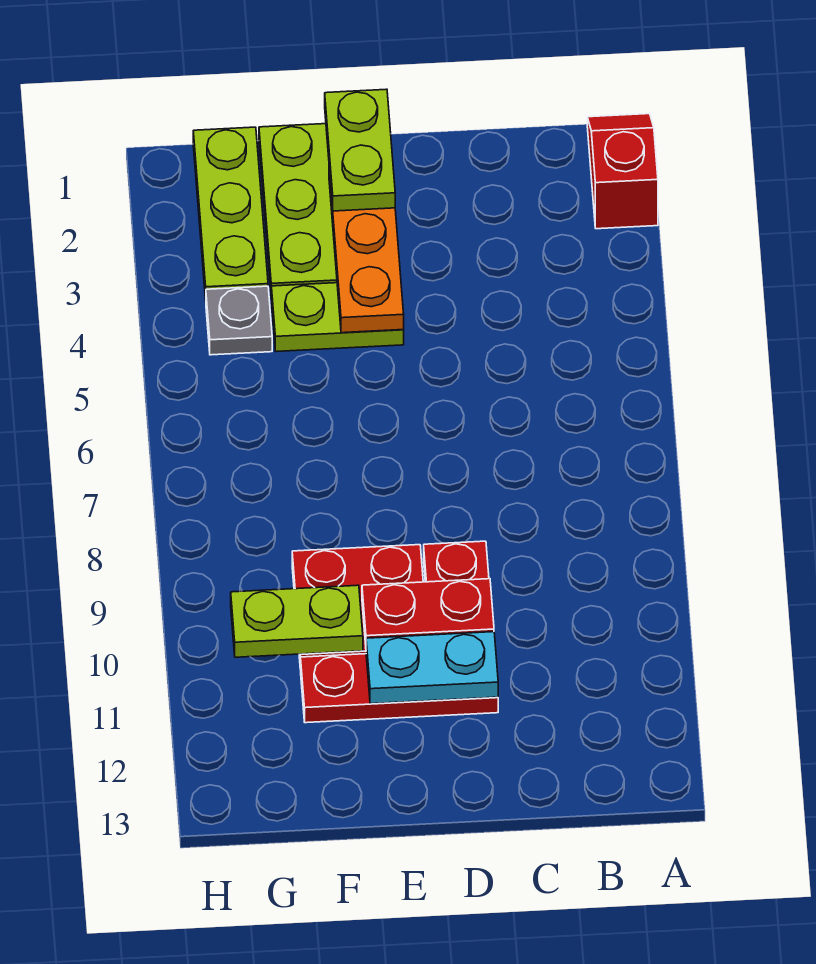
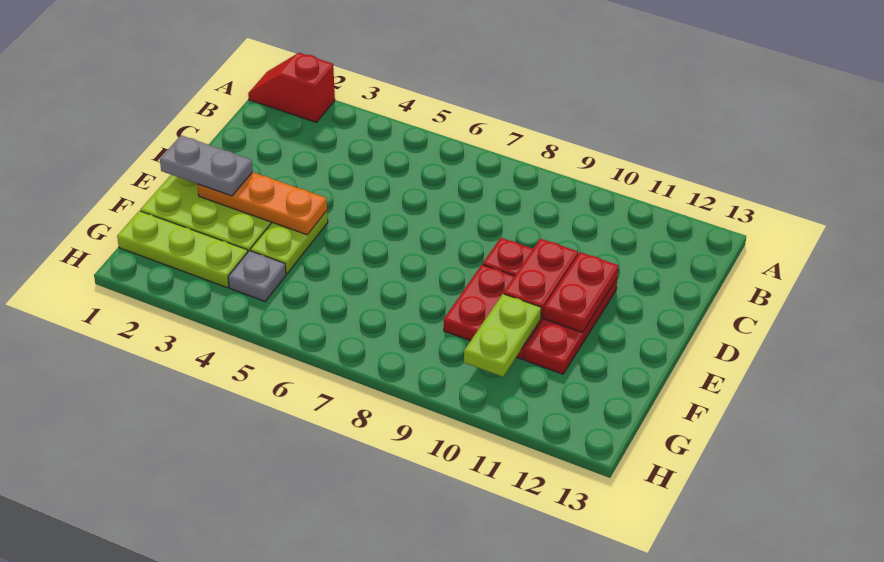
cyan plate D11:E11 level 2 -> red plate D11:E11 level 2
lime plate E1:E2 level 3 -> grey plate E1:E2 level 3

